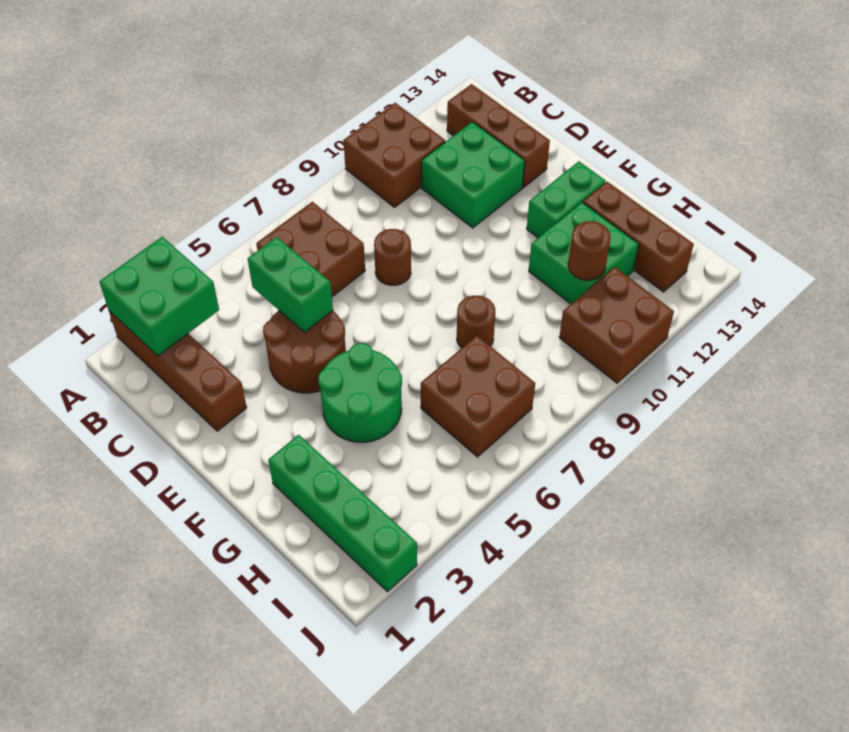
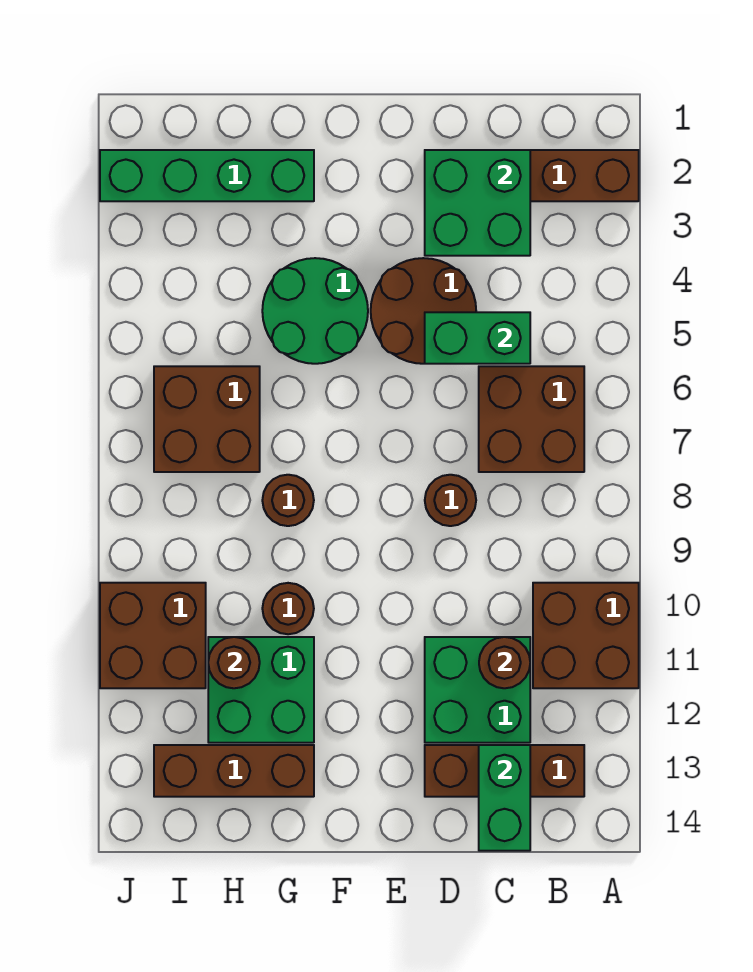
green brick A2:B3 level 2 -> green brick C2:D3 level 2
none -> brown round brick C11 level 2
green brick F12:F13 level 1 -> green brick C13:C14 level 2
none -> brown round brick G10 level 1

